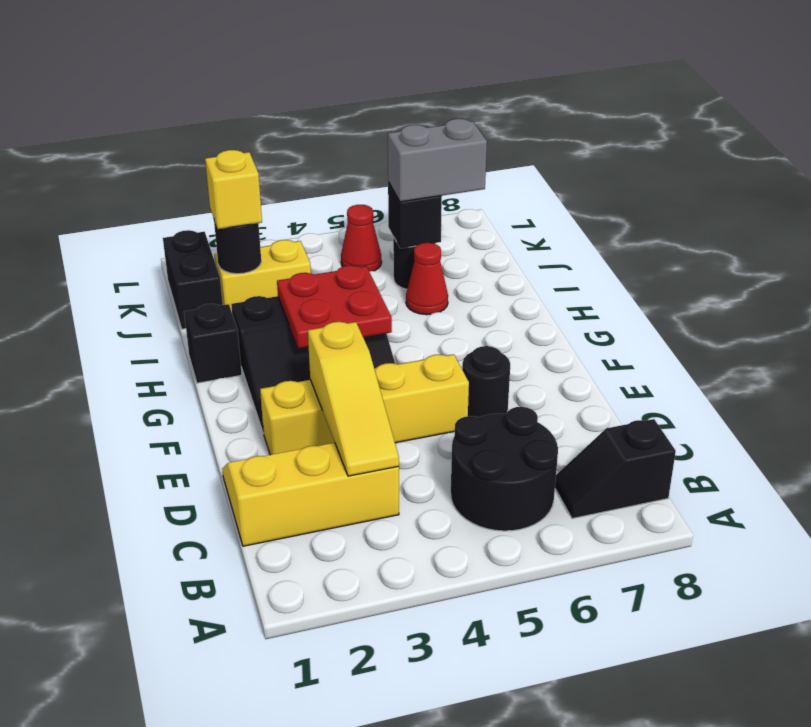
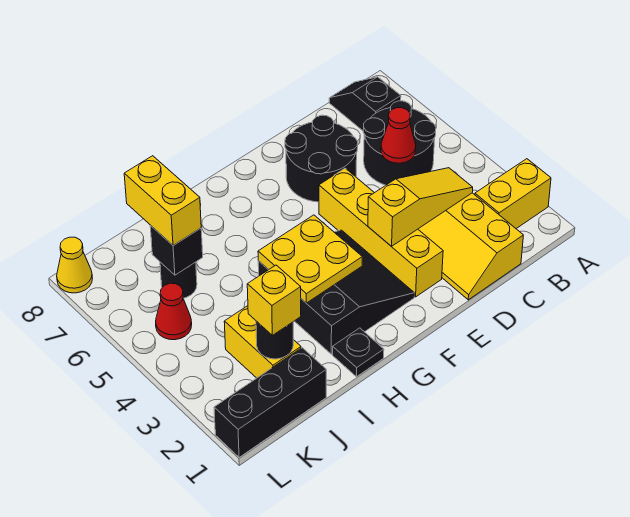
none -> yellow brick A2:B2 level 1
black slope B7:B8 level 1 top 8 -> black slope B7:B8 level 1 top 7
black round brick E6 level 1 -> black round brick D6:E7 level 1
red plate G3:H4 level 2 -> yellow plate G3:H4 level 2
black brick H1 level 1 -> black plate H1 level 1
red cone I6 level 1 -> red cone C5 level 2
black brick J1:K1 level 1 -> black brick J1:L1 level 1
grey brick J6:J7 level 3 -> yellow brick J6:J7 level 3
none -> yellow cone L8 level 1

